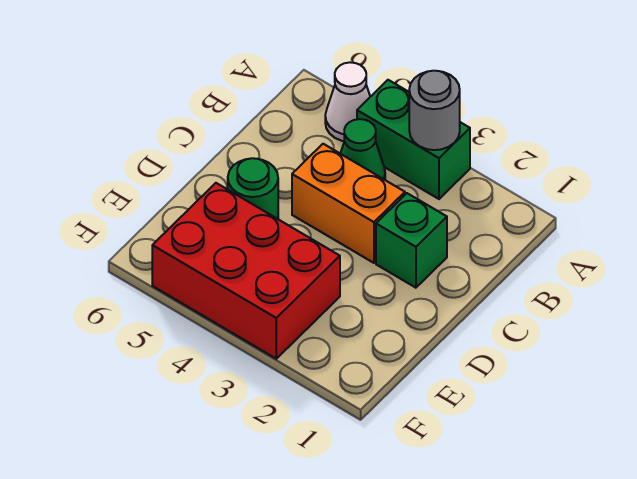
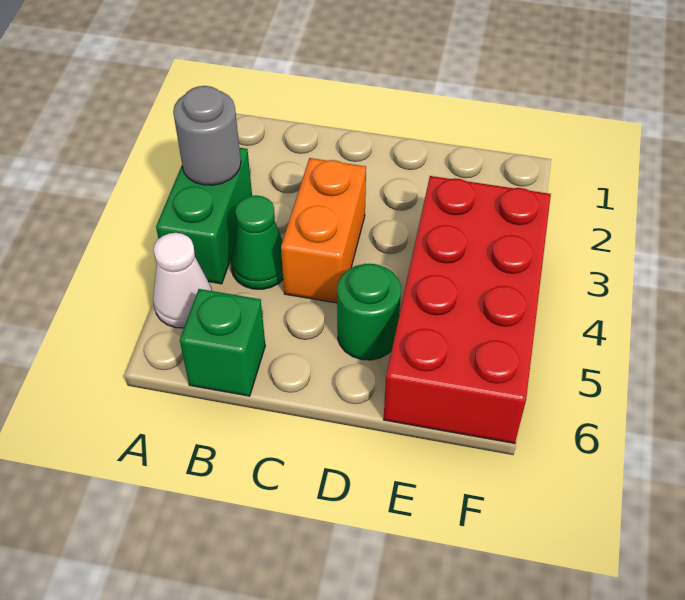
green brick C2 level 1 -> green brick B6 level 1
red brick E3:F5 level 1 -> red brick E3:F6 level 1

